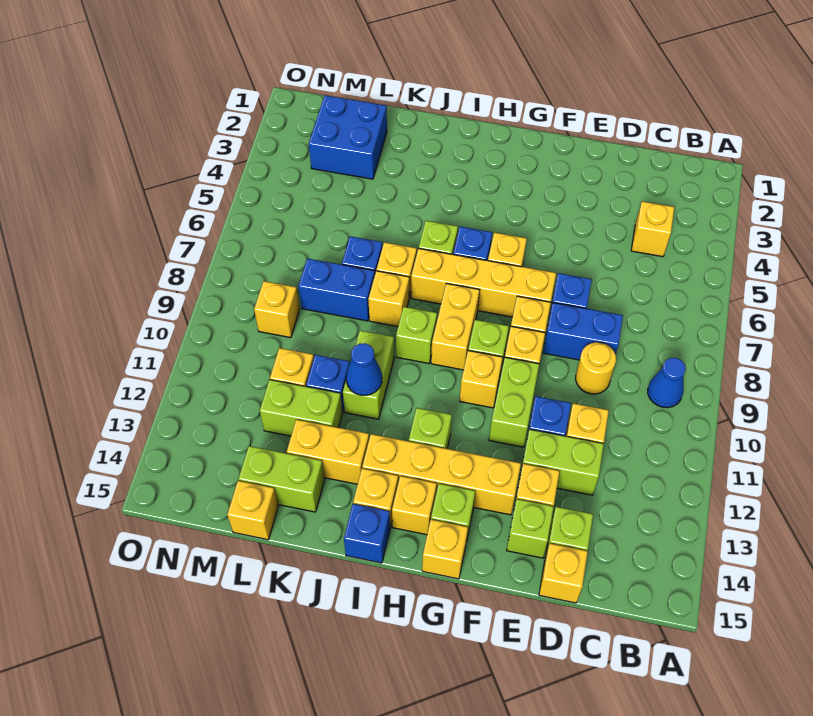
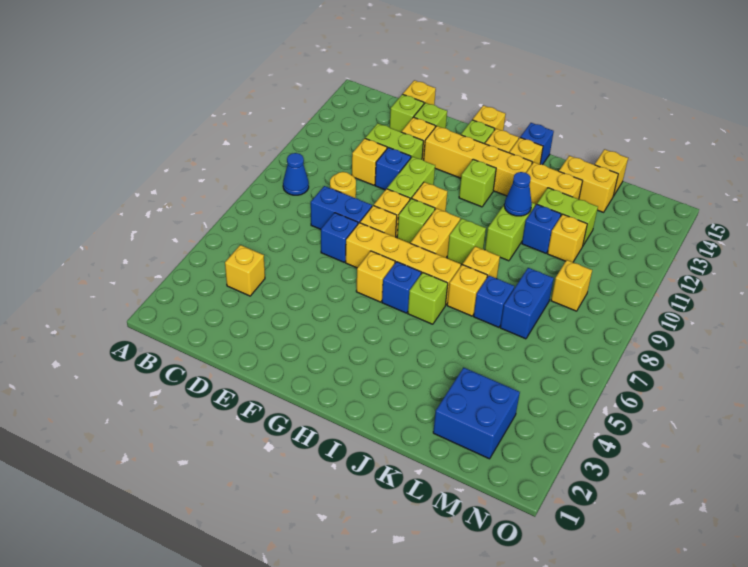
blue brick K8:L8 level 1 -> blue brick L7:L8 level 1
lime brick K14:L14 level 1 -> yellow brick K14:L14 level 1

